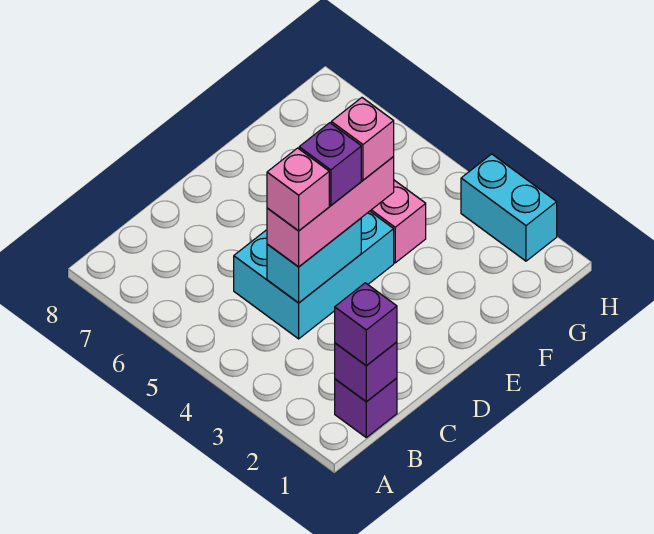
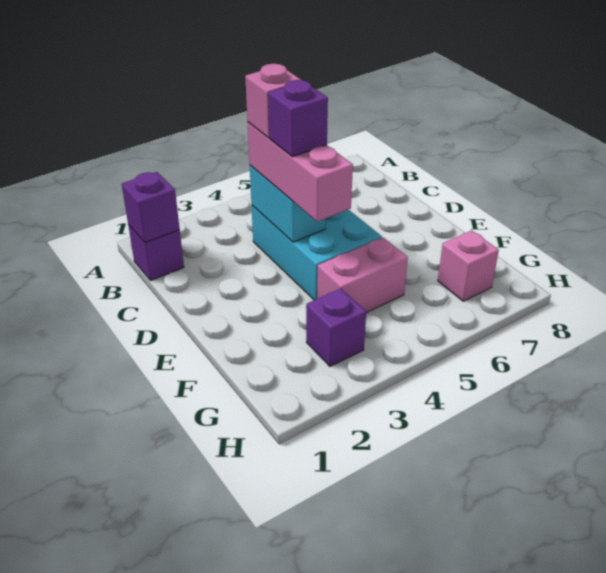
purple brick B1 level 3 -> purple brick G3 level 1
pink brick E4 level 4 -> pink brick G7 level 1
cyan brick H2:H3 level 1 -> none

